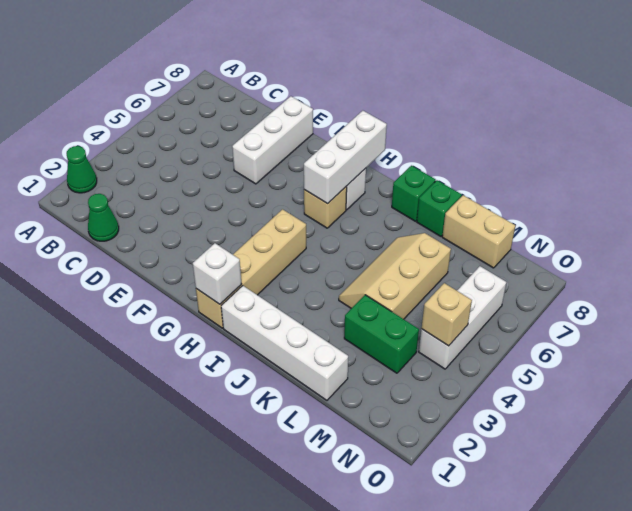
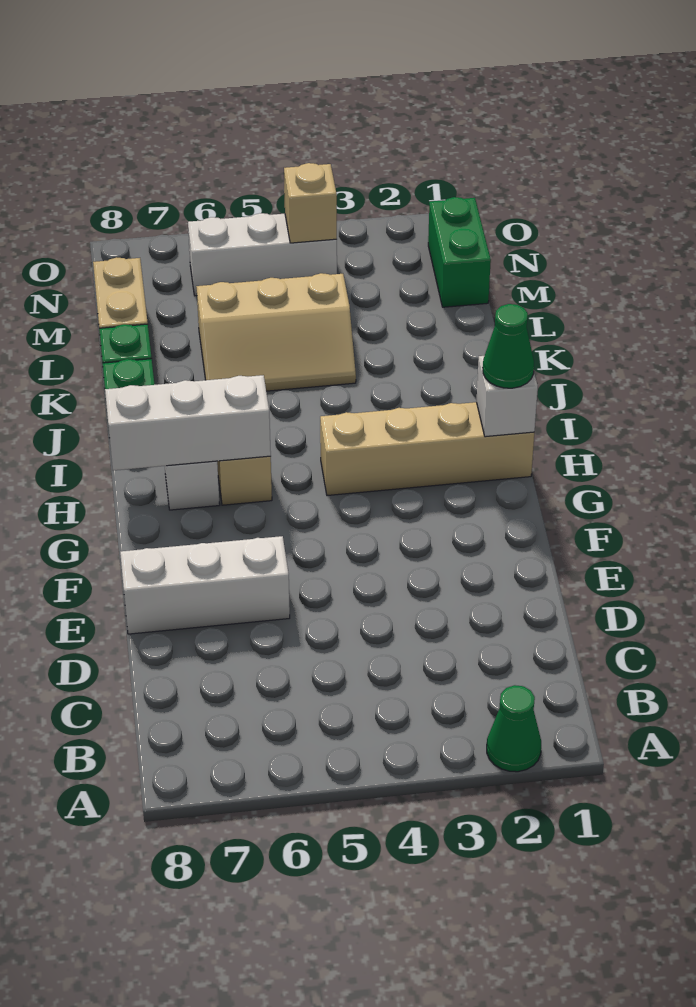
green cone C1 level 1 -> green cone H1 level 3
white brick I1:L1 level 1 -> none
green brick L3:M3 level 1 -> green brick M1:N1 level 1

